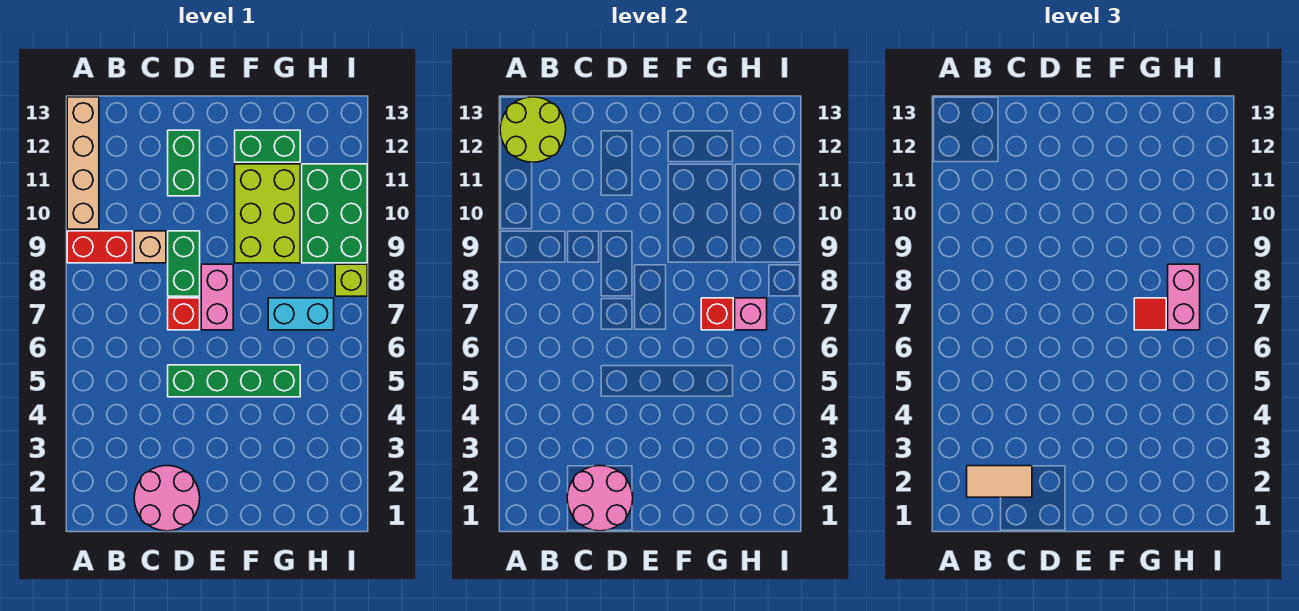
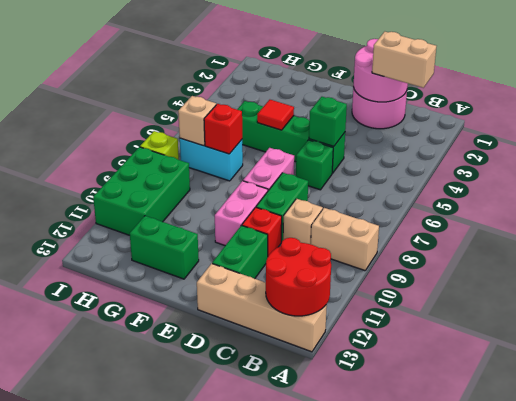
red brick A9:B9 level 1 -> tan brick A9:B9 level 1
tan brick A10:A13 level 1 -> tan brick A13:D13 level 1
lime round brick A12:B13 level 2 -> red round brick A12:B13 level 2
tan tile B2:C2 level 3 -> tan brick B2:C2 level 3
none -> green brick D5 level 2
none -> green brick D6 level 1
red brick D7 level 1 -> red brick D10 level 1
lime brick F9:G11 level 1 -> none
red tile G7 level 3 -> red tile F5 level 2
pink brick H7 level 2 -> tan brick H7 level 2
pink brick H7:H8 level 3 -> pink brick E9:E10 level 1

